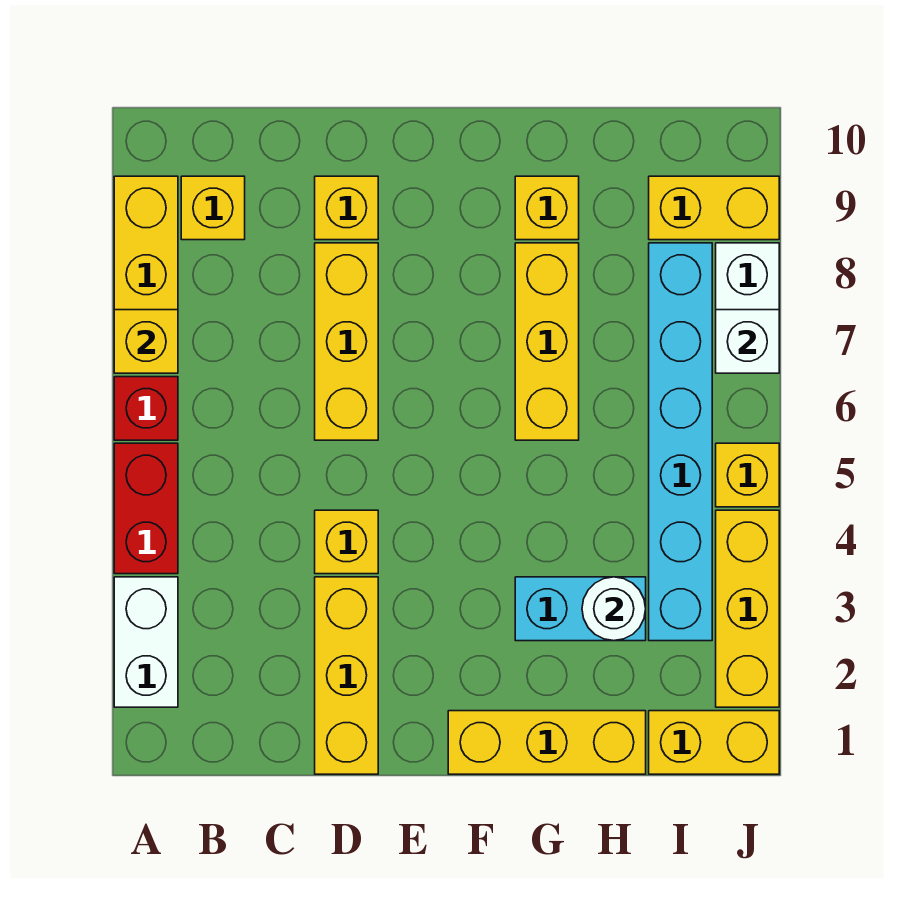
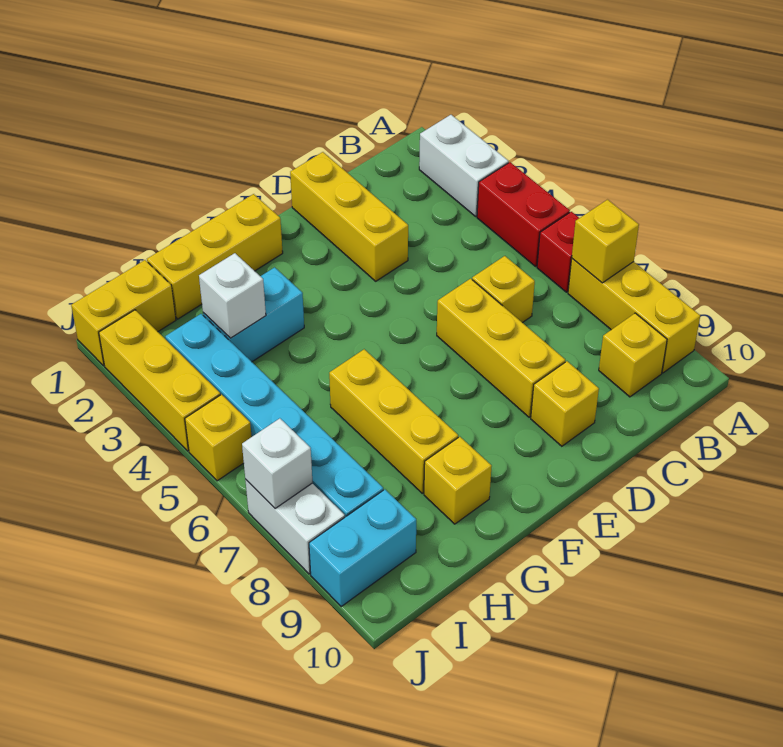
yellow brick D4 level 1 -> yellow brick C6 level 1
white round brick H3 level 2 -> white brick H3 level 2
yellow brick I9:J9 level 1 -> cyan brick I9:J9 level 1

